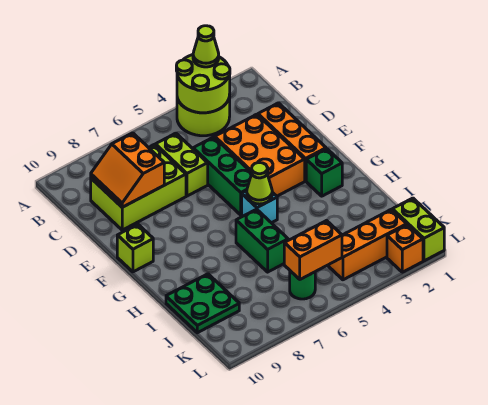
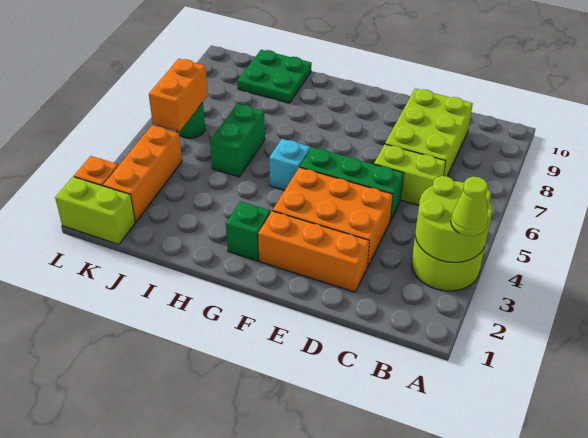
orange slope C8:D9 level 2 top 8 -> none
lime brick F10 level 1 -> none
lime cone G5 level 2 -> none
green brick H6:I6 level 1 -> green brick I5:I6 level 1

